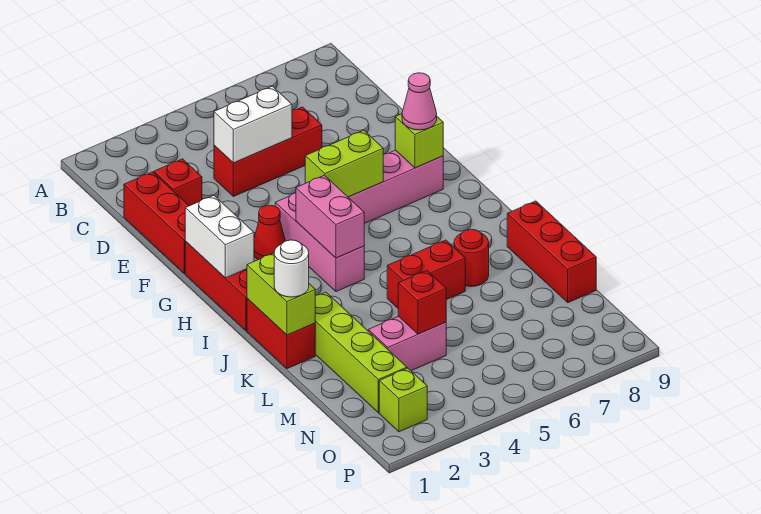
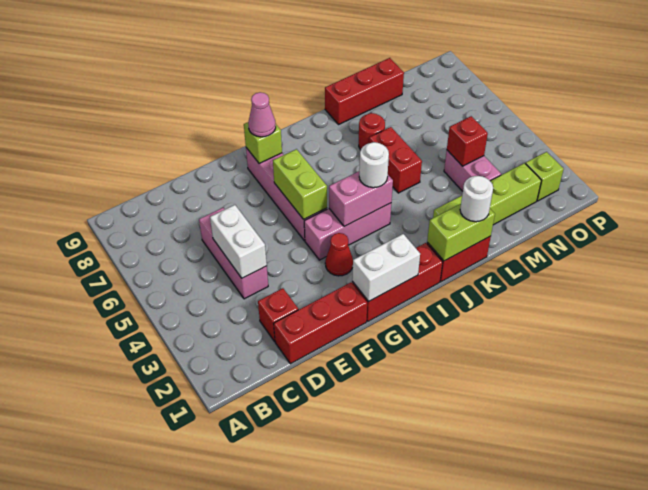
red brick D4:D6 level 1 -> pink brick D4:D6 level 1
none -> white round brick I4 level 3

